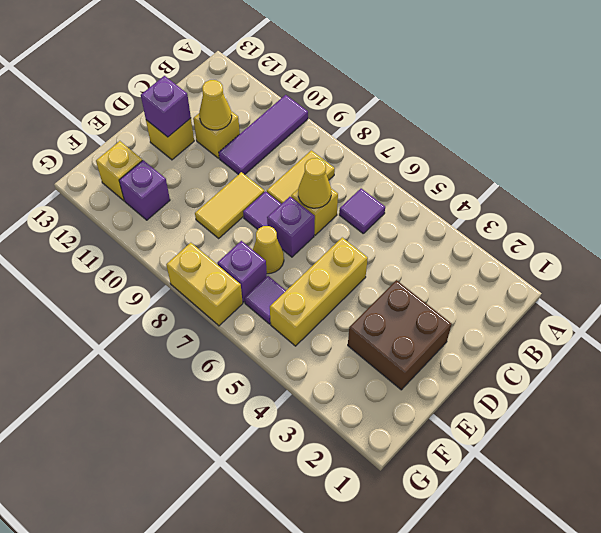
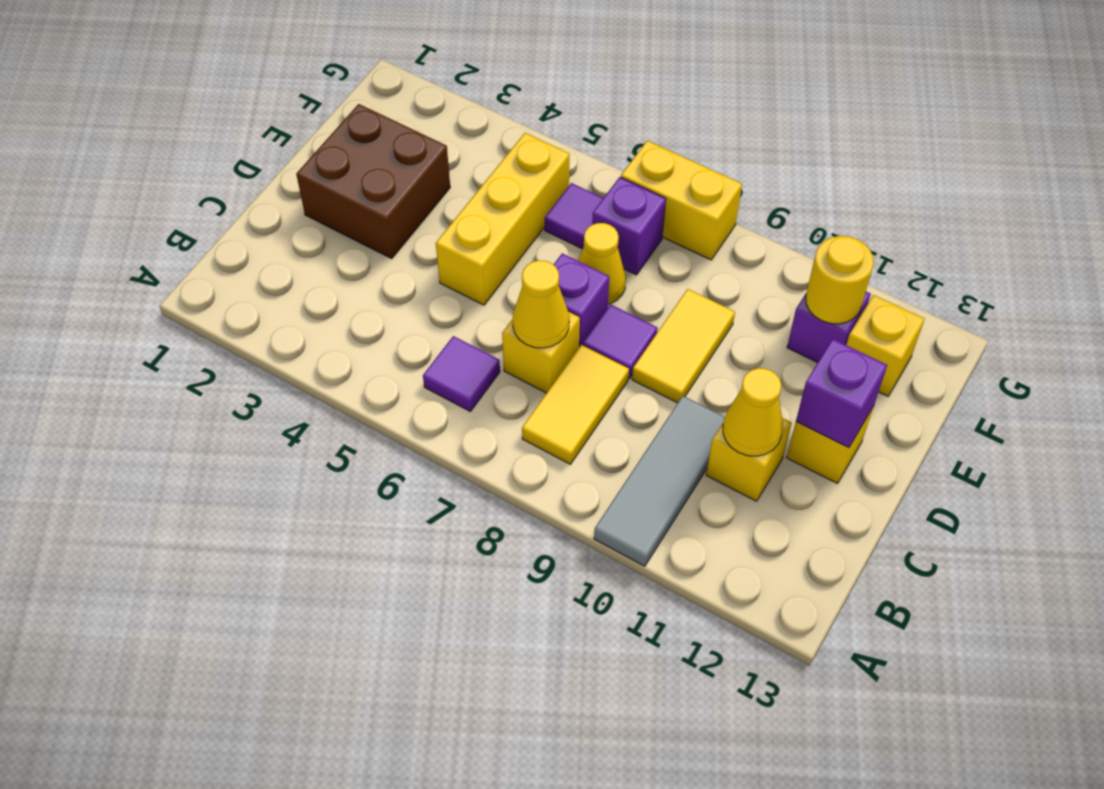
purple tile A10:C10 level 1 -> grey tile A10:C10 level 1
none -> yellow round brick F11 level 2

